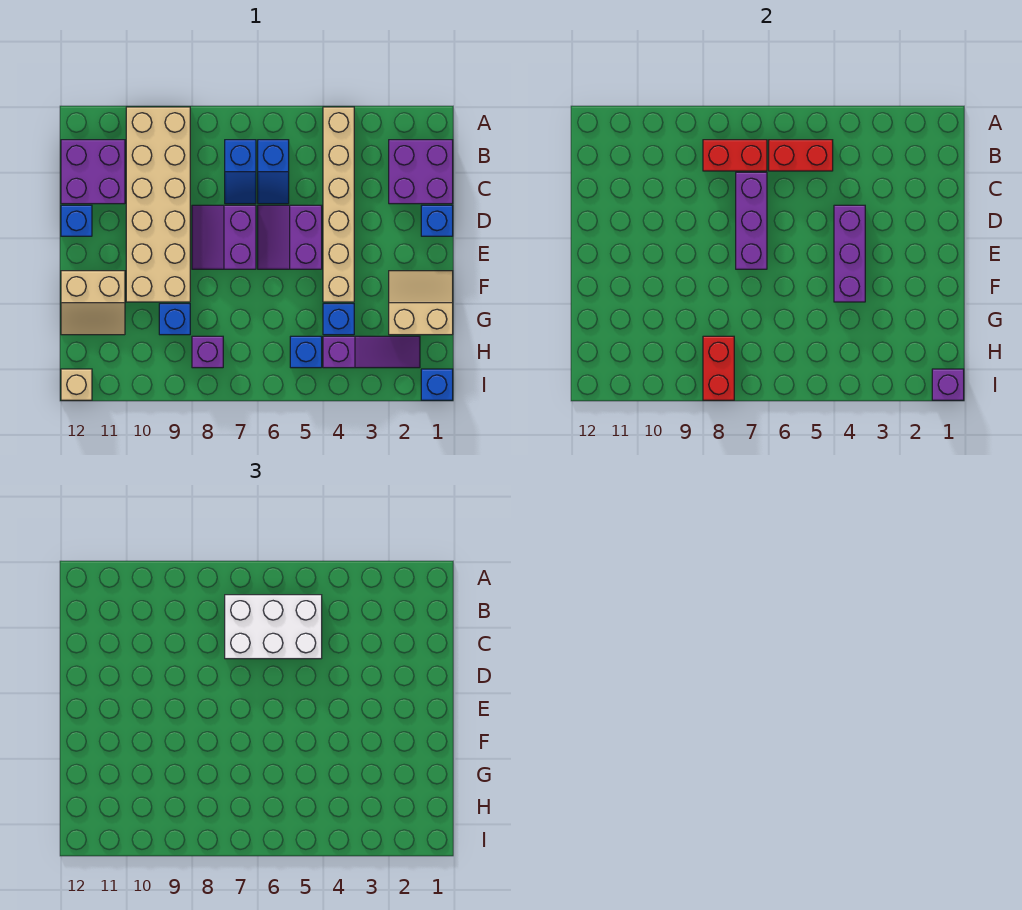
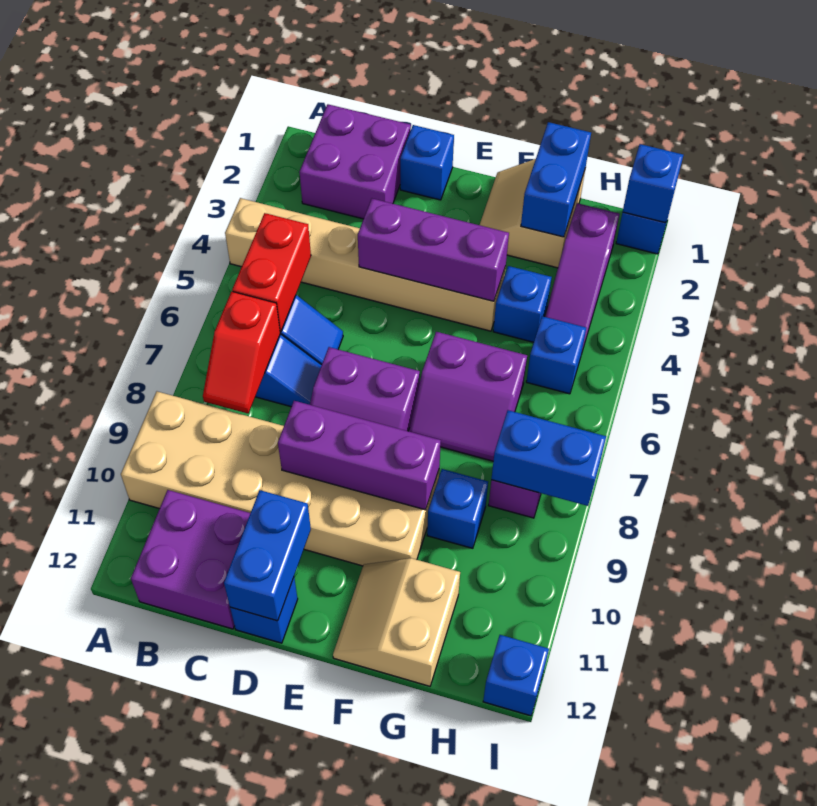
white brick B5:C7 level 3 -> none
red brick B7:B8 level 2 -> red slope B7:B8 level 2 top 7
purple brick C7:E7 level 2 -> purple brick D9:F9 level 2
purple slope D5:E6 level 1 top 5 -> purple slope F6:G7 level 1 top 6
none -> blue brick D11:D12 level 2
tan slope F11:G12 level 1 top F -> tan slope F11:G12 level 1 top G
none -> blue brick G1:G2 level 2
purple slope H2:H4 level 1 top 4 -> purple slope H2:H4 level 1 top 2
red brick H8:I8 level 2 -> blue brick H8:I8 level 2
purple brick I1 level 2 -> blue brick I1 level 2
tan brick I12 level 1 -> blue brick I12 level 1

